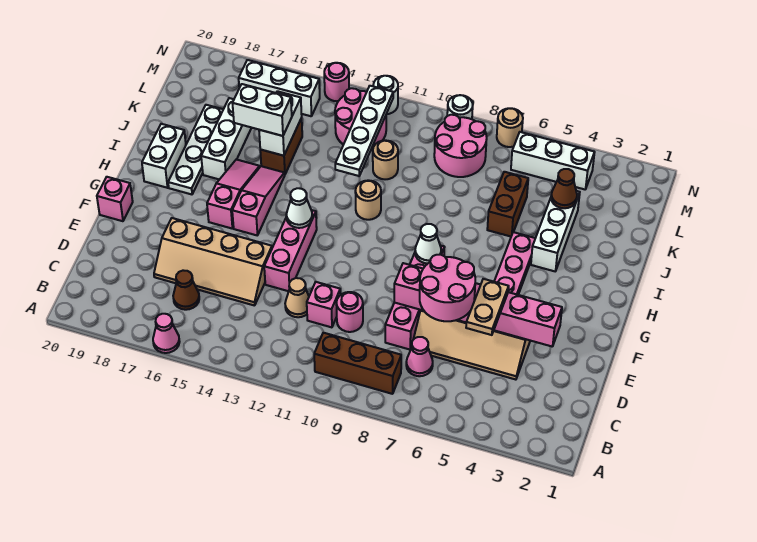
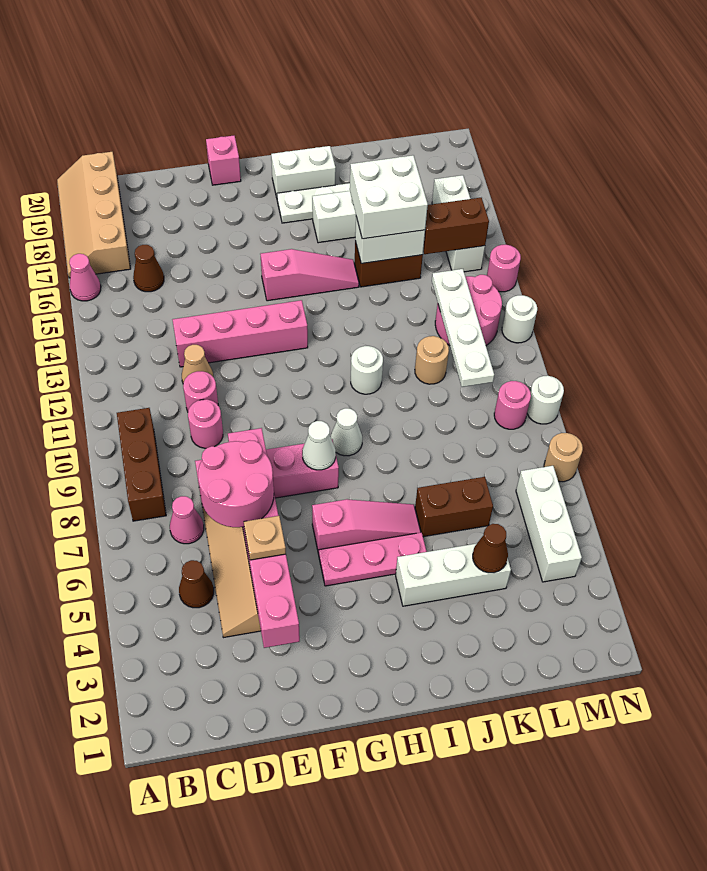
none -> brown cone C5 level 1
tan plate D5:E5 level 3 -> tan plate E5 level 3
pink brick D11 level 1 -> pink round brick D11 level 1
tan slope D14:E17 level 1 top E -> tan slope A17:B20 level 1 top B
pink brick E13:G13 level 1 -> pink brick D13:G13 level 1
white cone G13 level 2 -> white cone H9 level 1
pink slope G16:I16 level 1 top G -> pink slope G6:I6 level 1 top G
tan round brick I11 level 1 -> white round brick I11 level 1
white plate J12:M12 level 2 -> white plate L10:L13 level 2
white brick J15:J16 level 3 -> white brick J15:K16 level 3
pink round brick L8:M9 level 1 -> pink round brick M9 level 1
none -> brown brick L15:M15 level 2

